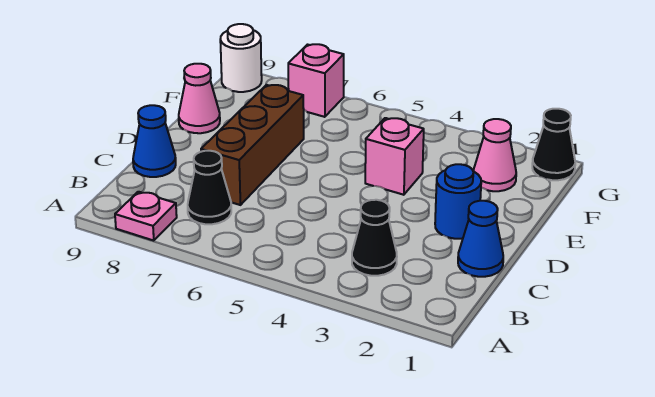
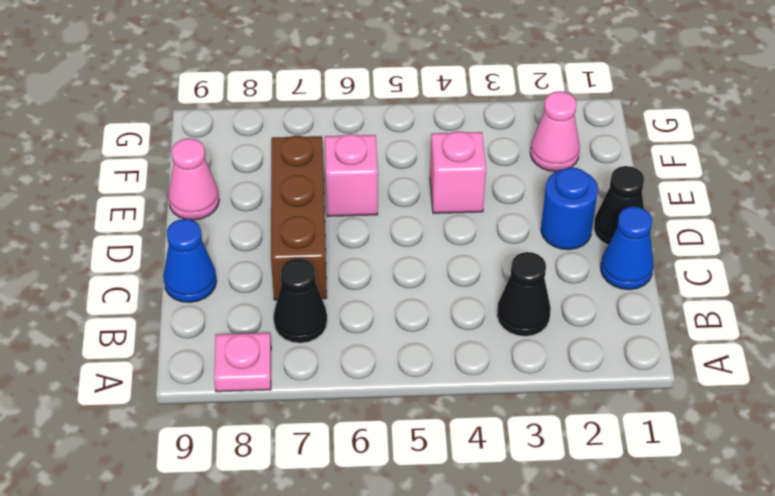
black cone G1 level 1 -> black cone D1 level 1
pink brick G7 level 1 -> pink brick E6 level 1
white round brick G9 level 1 -> none

